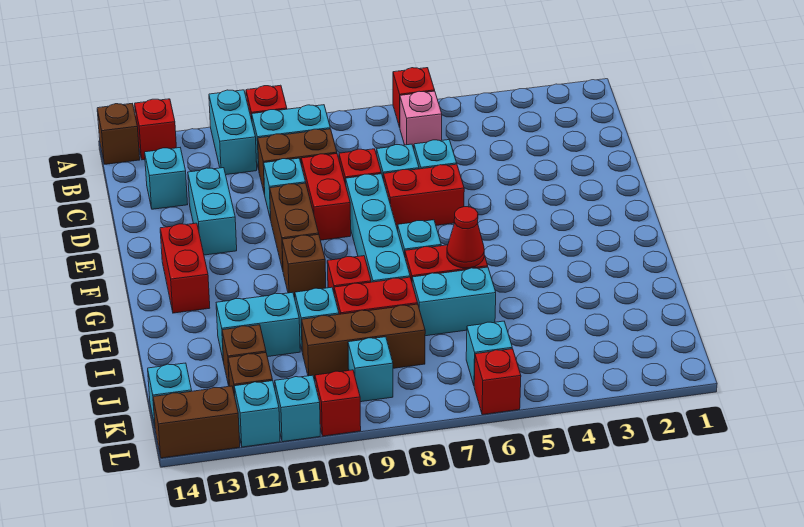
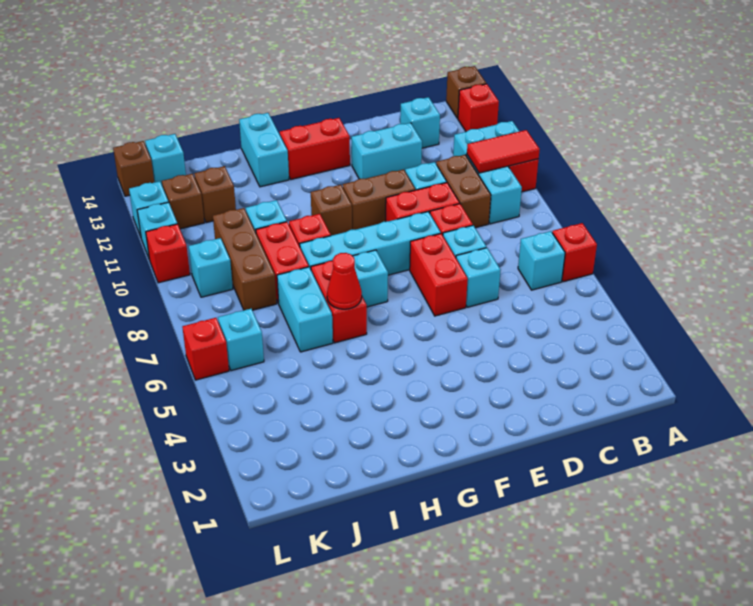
none -> red tile A10:B10 level 2
pink brick B6 level 1 -> cyan brick B6 level 1
cyan brick I11:I12 level 1 -> cyan brick H13:H14 level 1
brown brick L13:L14 level 1 -> brown brick L14 level 1

